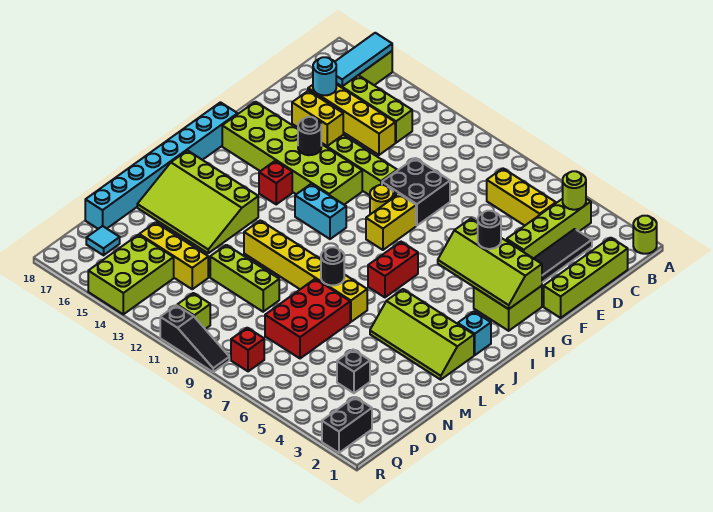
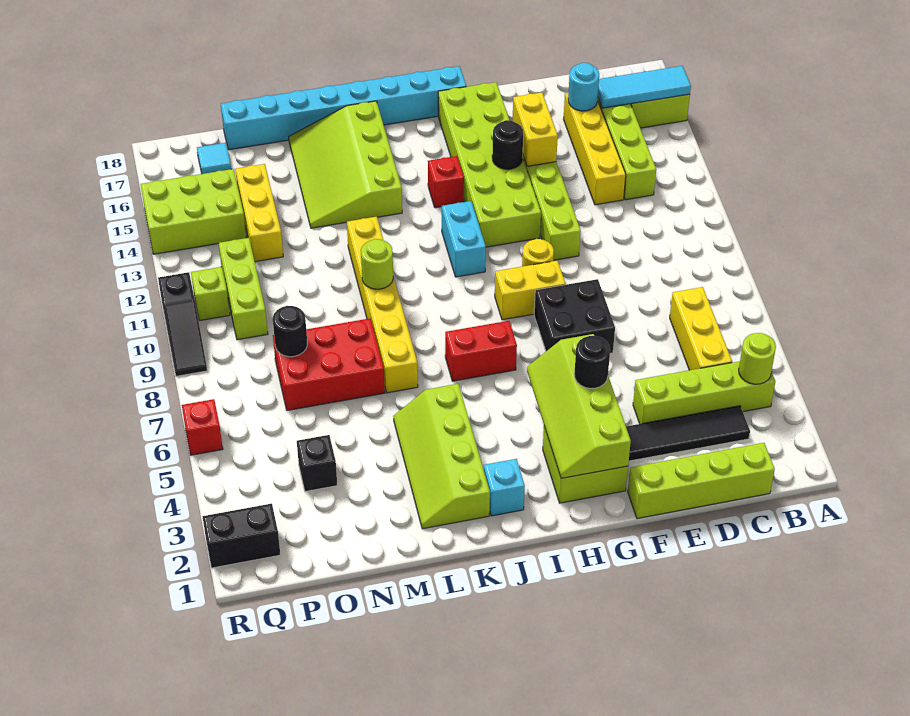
lime round brick A1 level 1 -> lime round brick L10 level 2
black brick E9:F10 level 1 -> black brick F7:G8 level 1
black round brick L8 level 2 -> black round brick O8 level 2
lime brick N10:N12 level 1 -> lime brick P10:P12 level 1
red brick Q8 level 1 -> red brick R6 level 1

